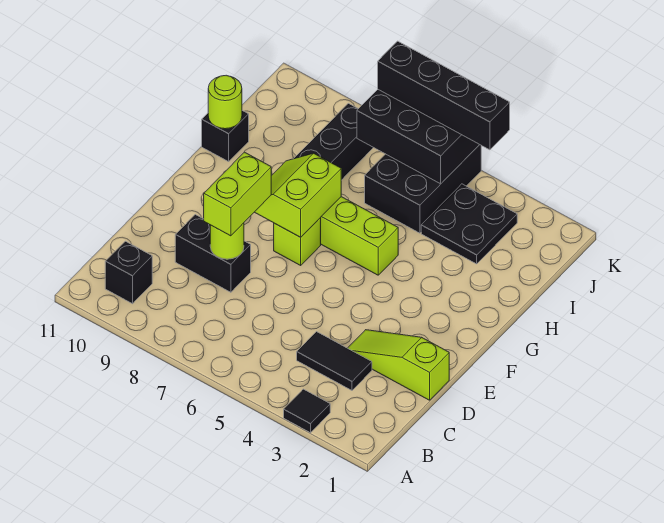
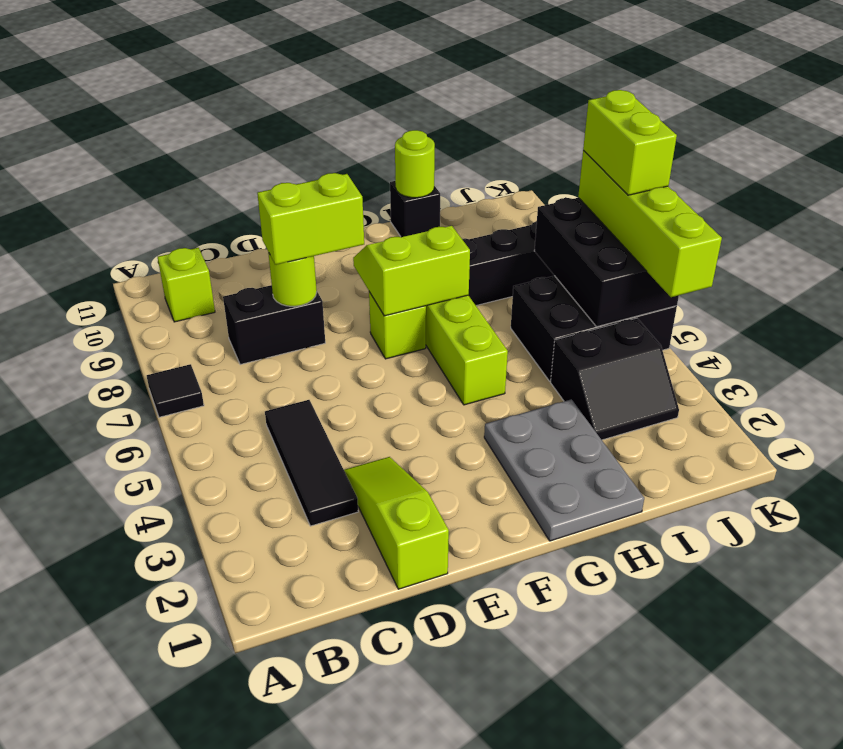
black tile A3 level 1 -> black tile A7 level 1
black brick B10 level 1 -> lime brick B10 level 1
black tile C3:C4 level 1 -> black tile C3:C5 level 1
black brick D8:D9 level 1 -> black brick C8:D8 level 1
none -> grey plate G1:H3 level 1
black plate I3:J4 level 1 -> black slope I3:J4 level 1 top 4
black brick K4:K7 level 3 -> lime brick K4:K7 level 3
none -> lime brick K6:K7 level 4

